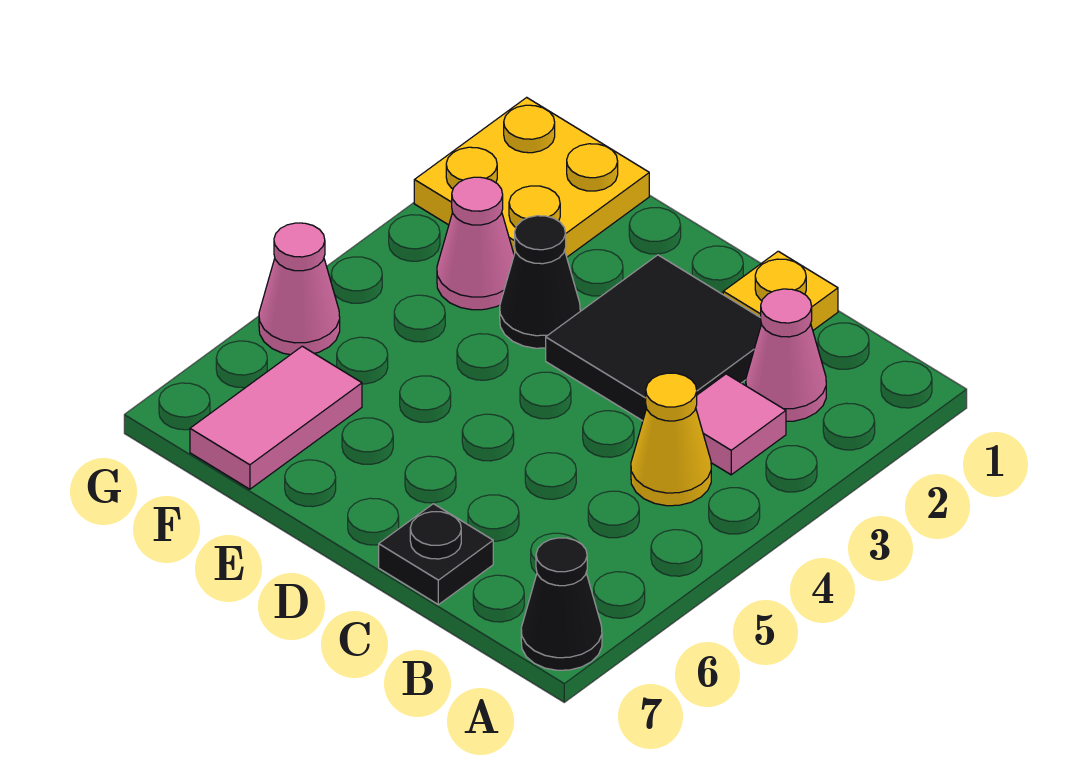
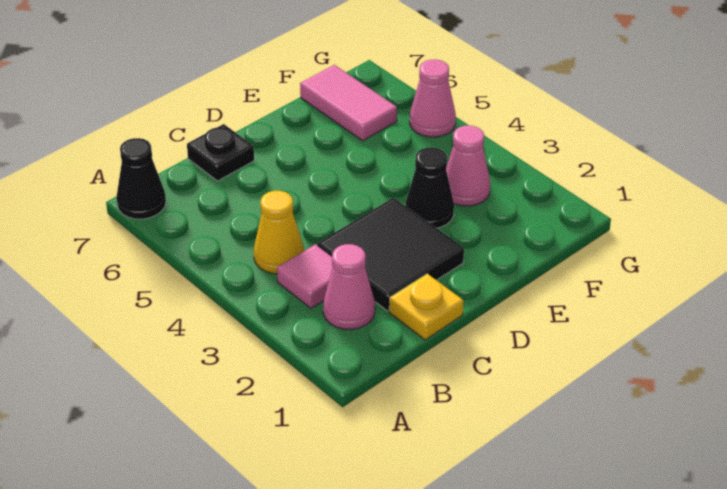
yellow plate F1:G2 level 1 -> none

